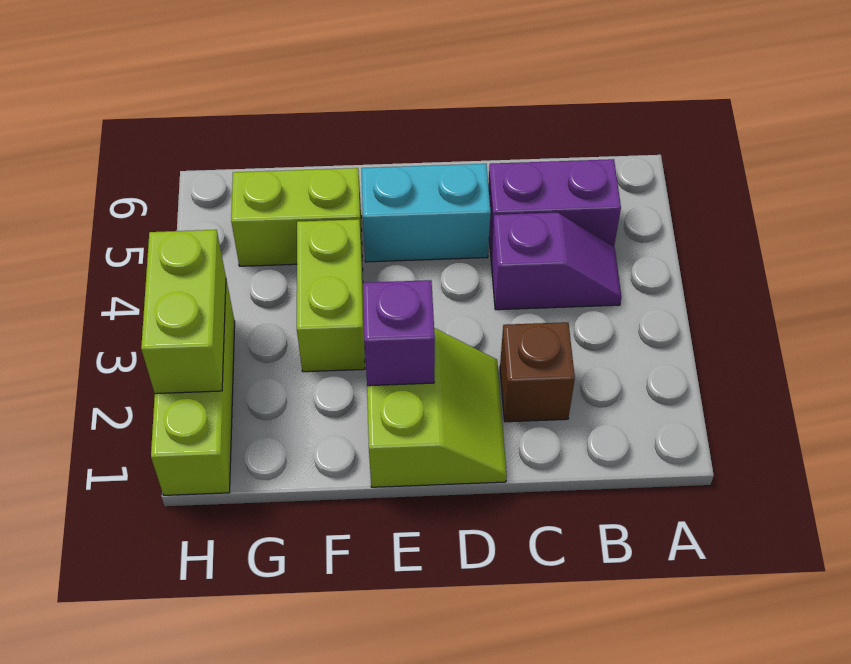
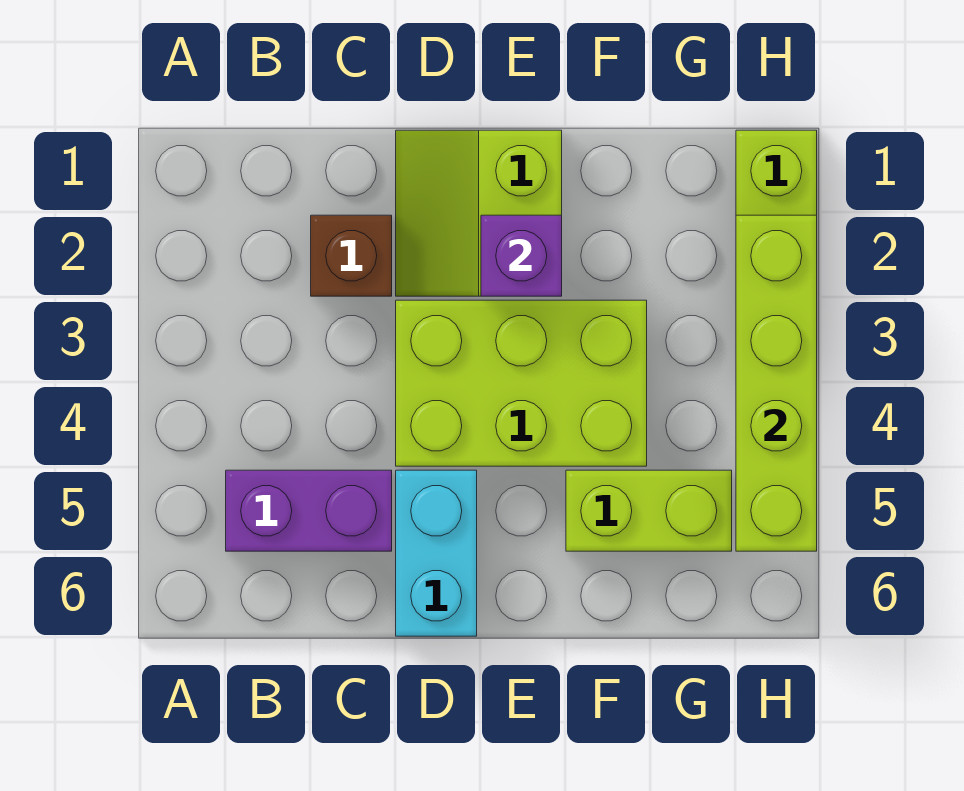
purple slope B4:C4 level 1 top C -> none
cyan brick D5:E5 level 1 -> cyan brick D5:D6 level 1
lime brick F3:F4 level 1 -> lime brick D3:F4 level 1
lime brick H2:H3 level 2 -> lime brick H2:H5 level 2

